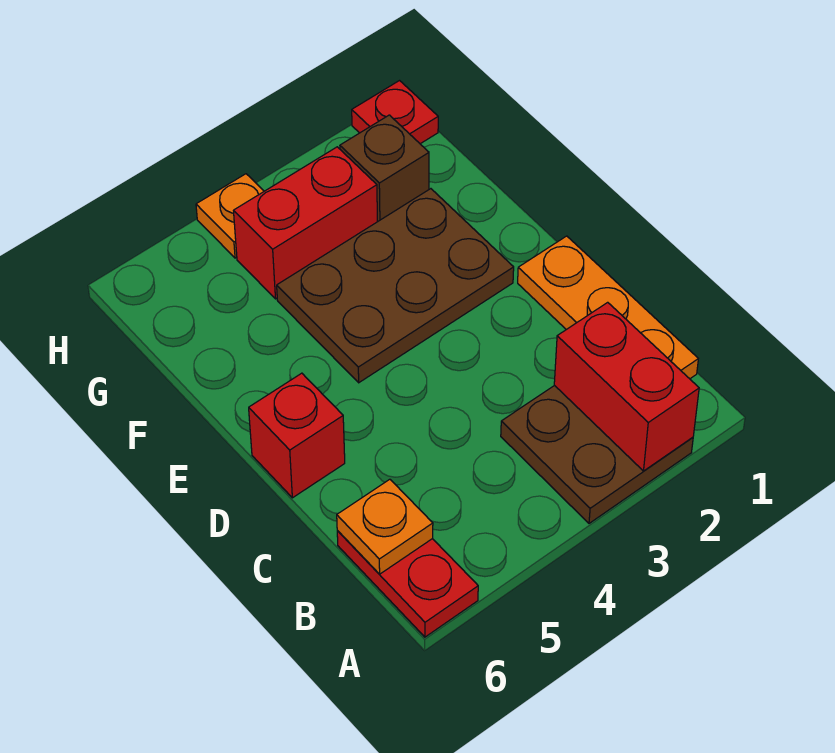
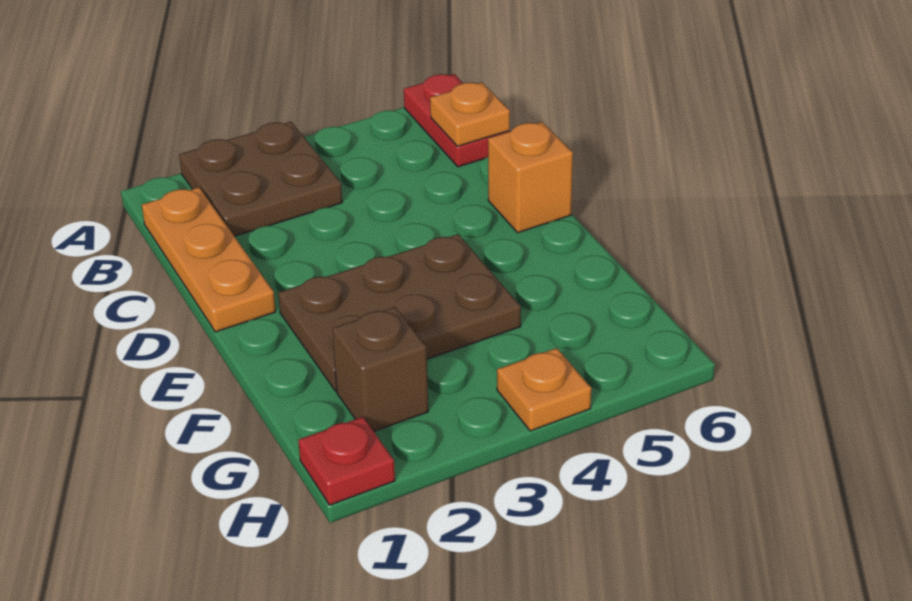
red brick A2:B2 level 2 -> none
red brick D6 level 1 -> orange brick D6 level 1
red brick G3:G4 level 1 -> none

